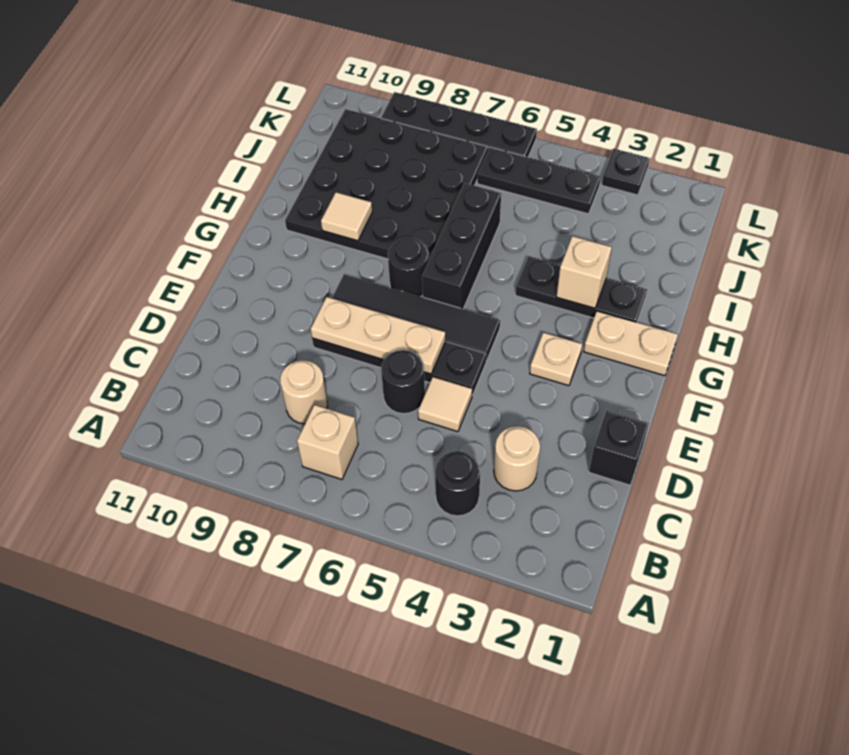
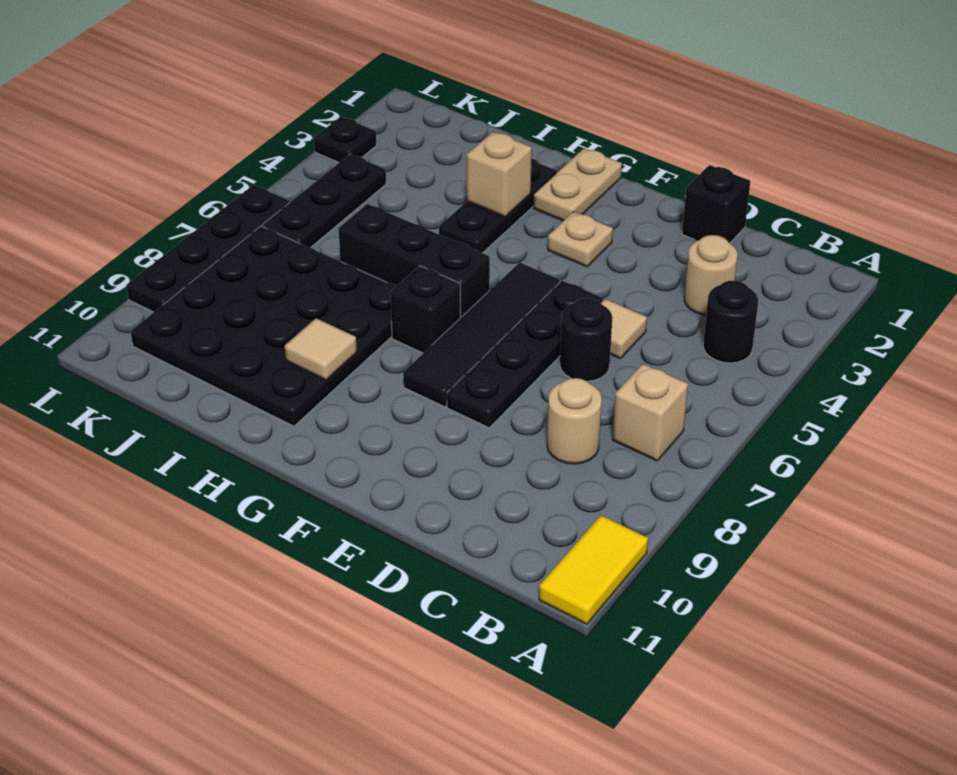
none -> yellow tile A10:A11 level 1
tan plate E6:E8 level 2 -> none
black round brick G7 level 1 -> black brick G7 level 1

